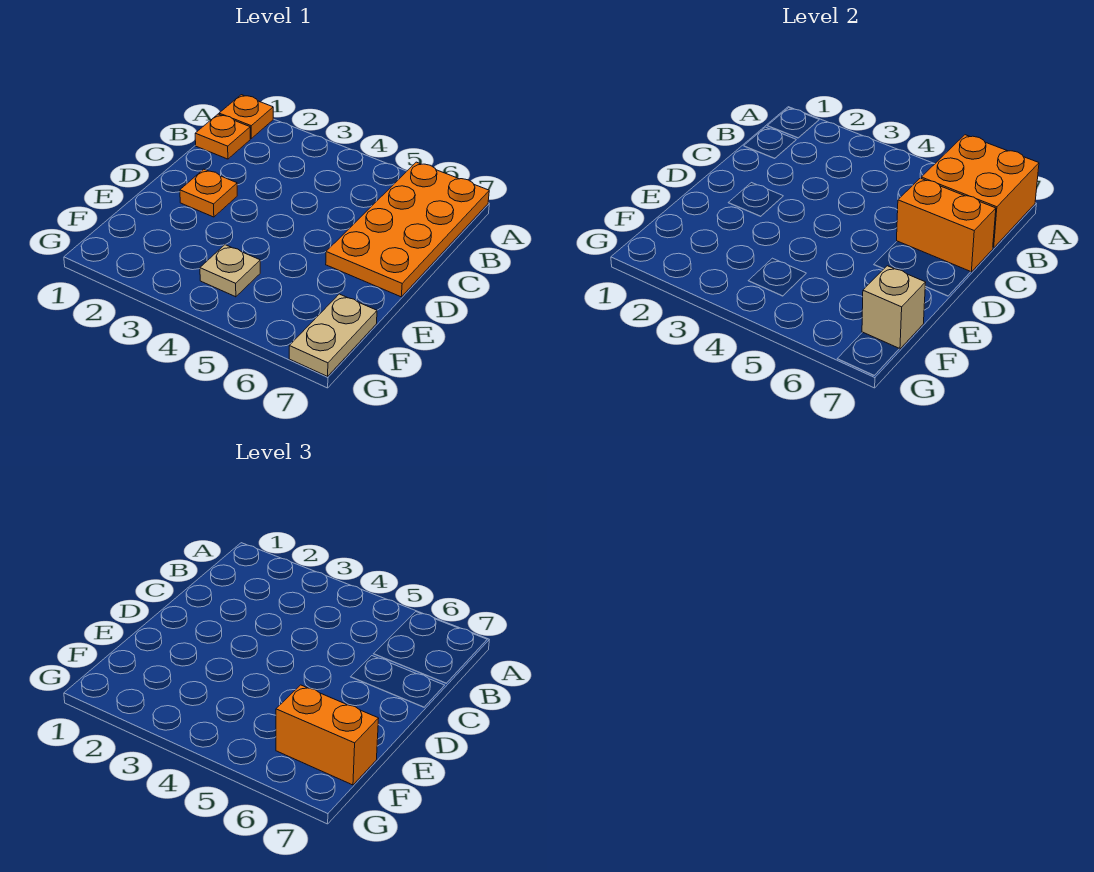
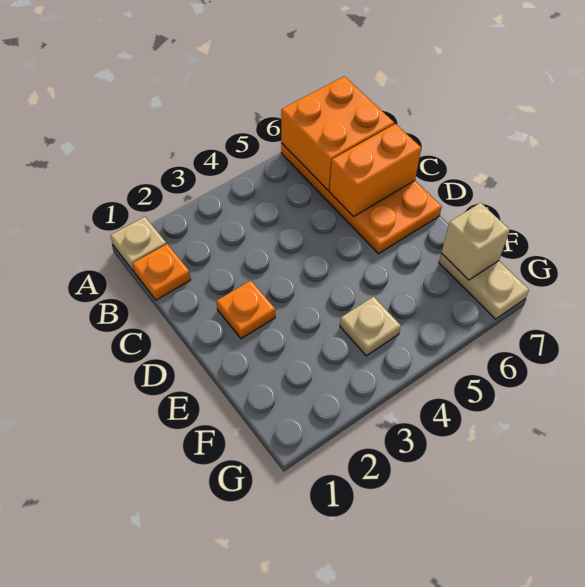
orange plate A1 level 1 -> tan plate A1 level 1
orange brick F6:F7 level 3 -> none

